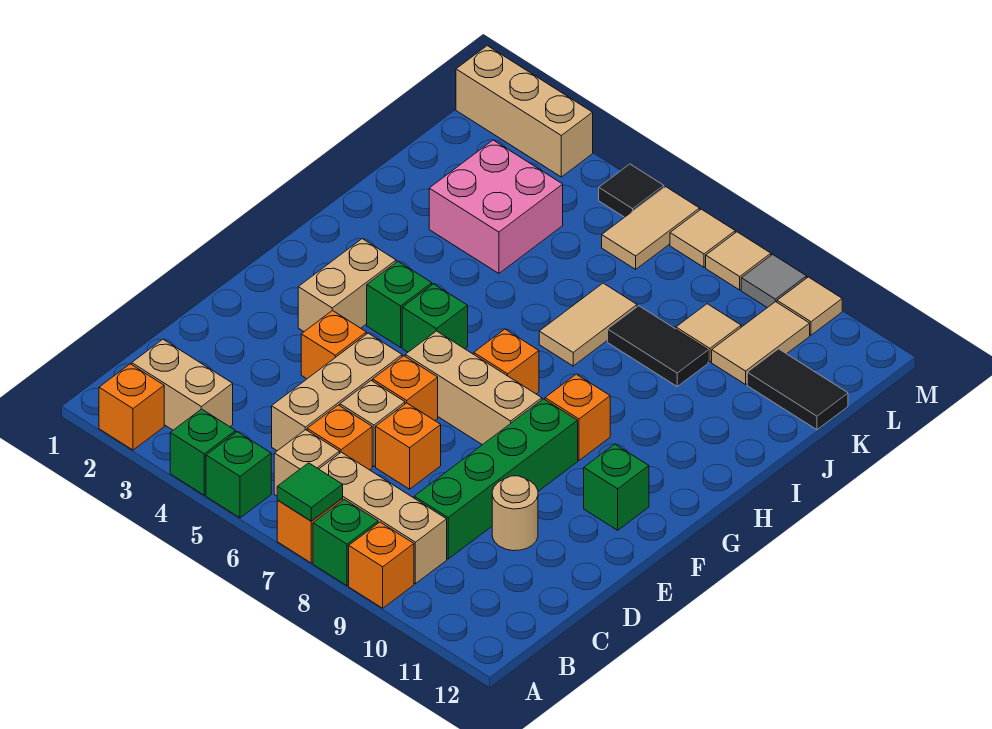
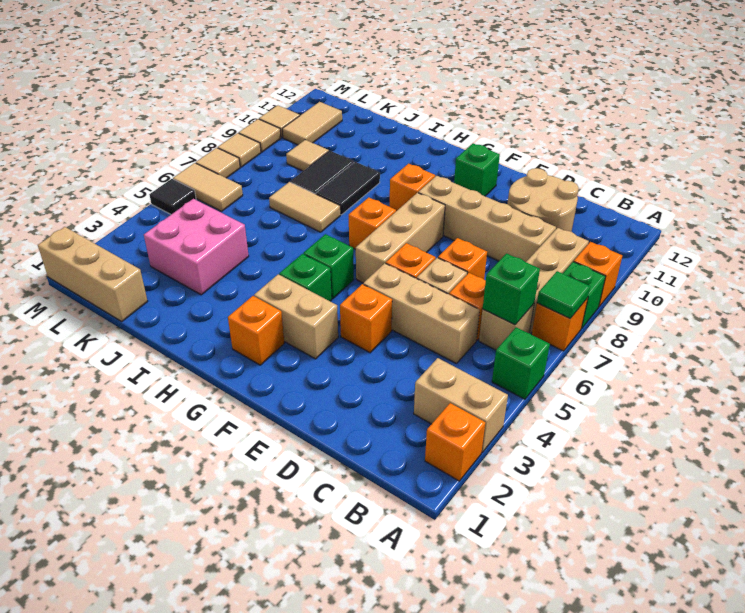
green brick A4 level 1 -> green brick B6 level 2
tan brick B2:B3 level 1 -> tan brick A3:B3 level 1
green brick C9:F9 level 1 -> tan brick C9:F9 level 1
tan round brick D10 level 1 -> tan round brick C10:D11 level 1
none -> orange brick G2 level 1
tan tile K10:L10 level 1 -> tan tile L10:L11 level 1
black tile K11:K12 level 1 -> black tile I8:I9 level 1
tan brick M1:M3 level 1 -> tan brick K1:M1 level 1
grey tile M9 level 1 -> tan tile M9 level 1

